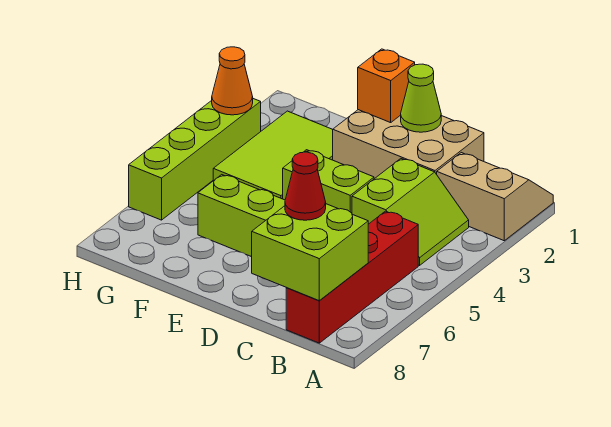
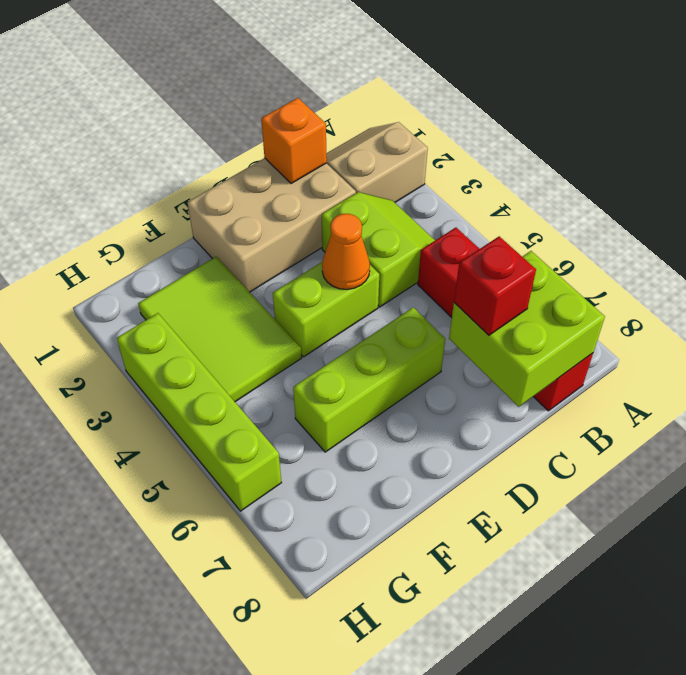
red cone C7 level 3 -> red brick C7 level 3
lime cone D1 level 2 -> none
orange brick E1 level 2 -> orange brick C1 level 2
orange cone H3 level 2 -> orange cone D4 level 2

